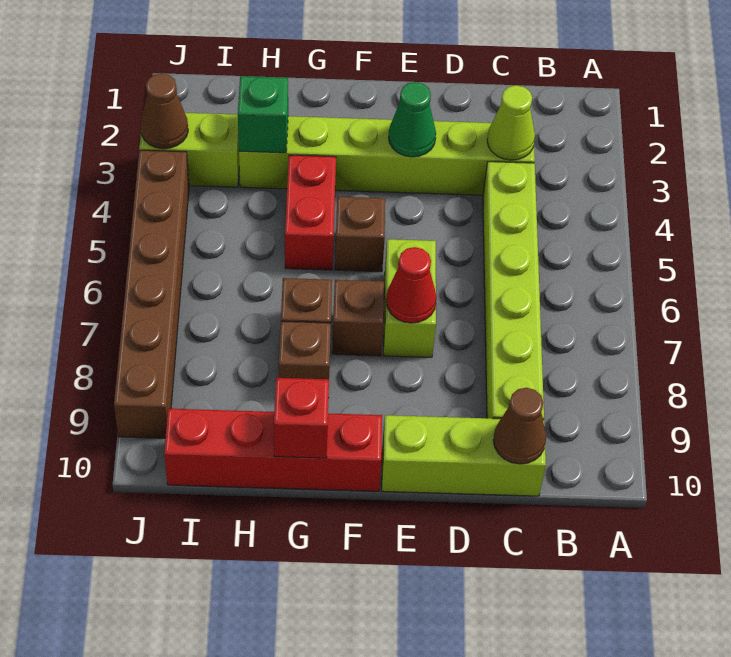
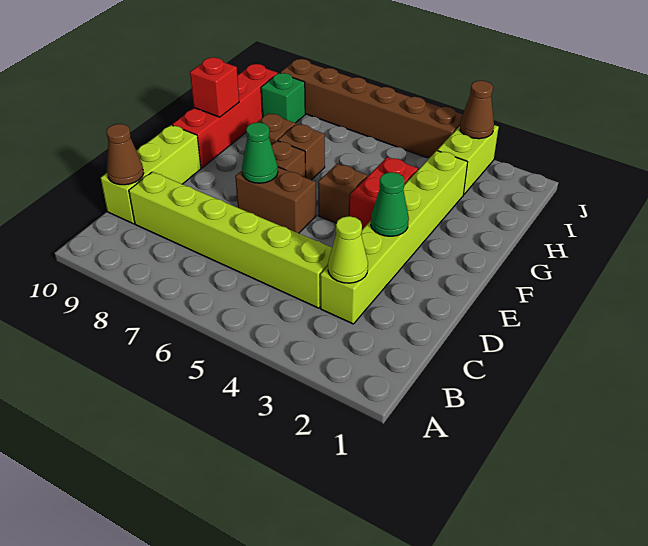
lime brick E6:E7 level 1 -> brown brick E6:E7 level 1
red cone E7 level 2 -> green cone E7 level 2
red brick G4:G5 level 1 -> red brick F4:G4 level 1
green brick H3 level 2 -> green brick I9 level 1

